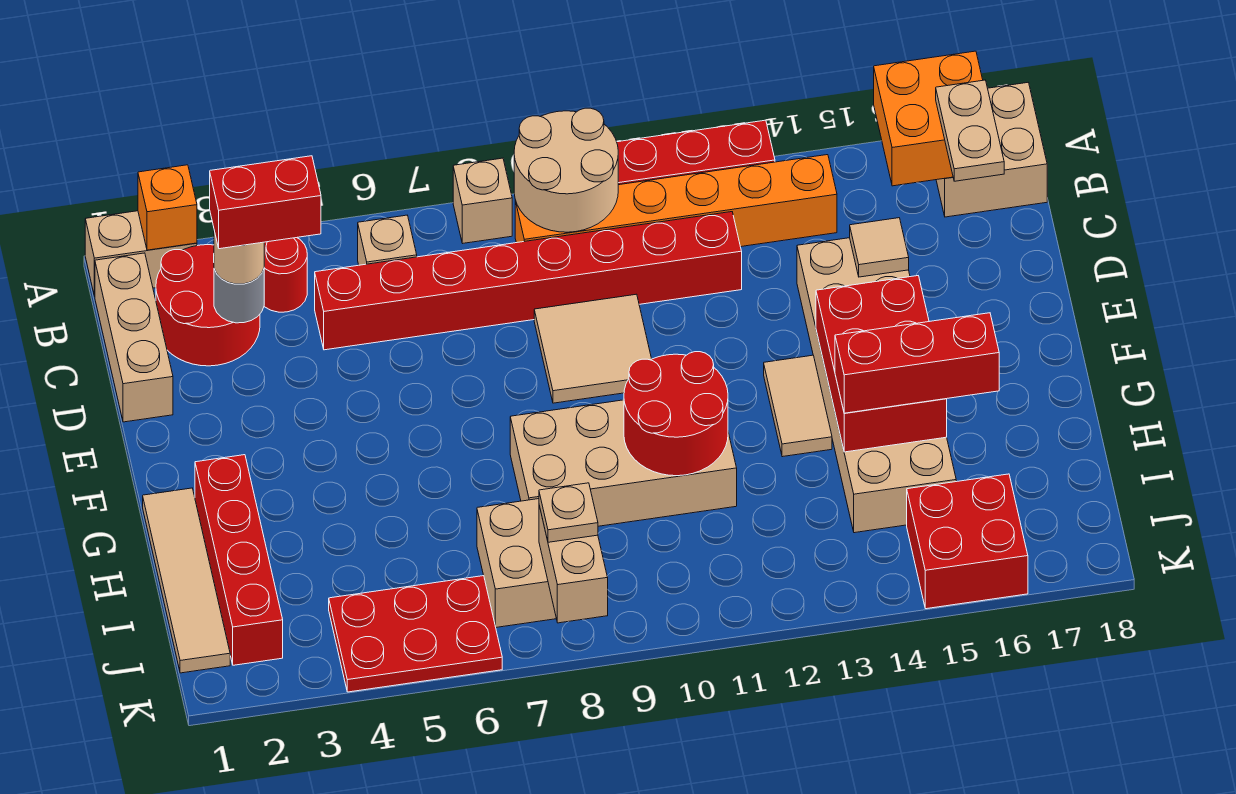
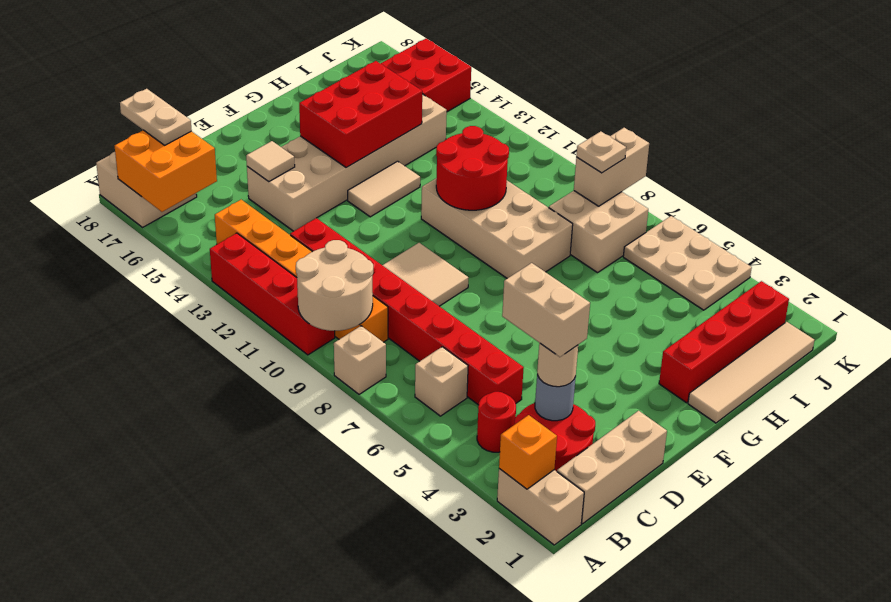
tan plate B17:C17 level 3 -> tan plate B17:B18 level 3
red brick C3:C4 level 4 -> tan brick C3:C4 level 4
red brick H14:H16 level 3 -> none
red plate J4:K6 level 1 -> tan plate J4:K6 level 1

